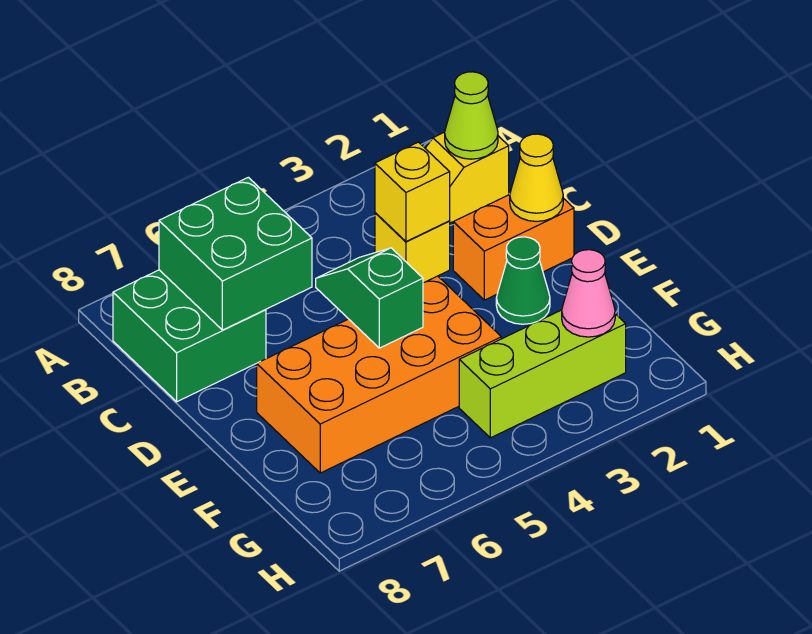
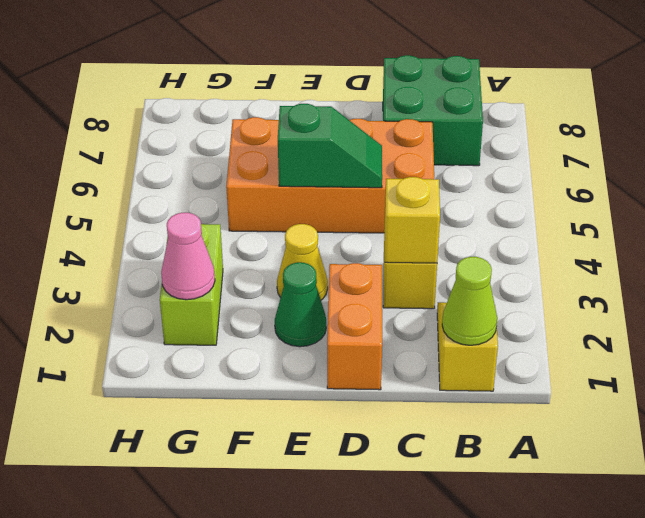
green brick B6:C7 level 2 -> none
yellow cone D1 level 2 -> yellow cone E3 level 1
orange brick E4:F7 level 1 -> orange brick C5:F6 level 1
lime brick G2:G4 level 1 -> lime brick G2:G3 level 1

